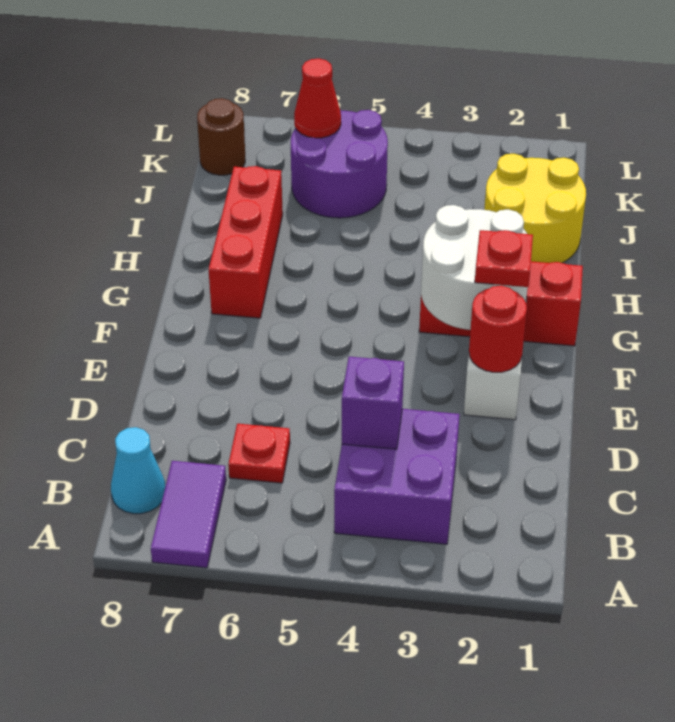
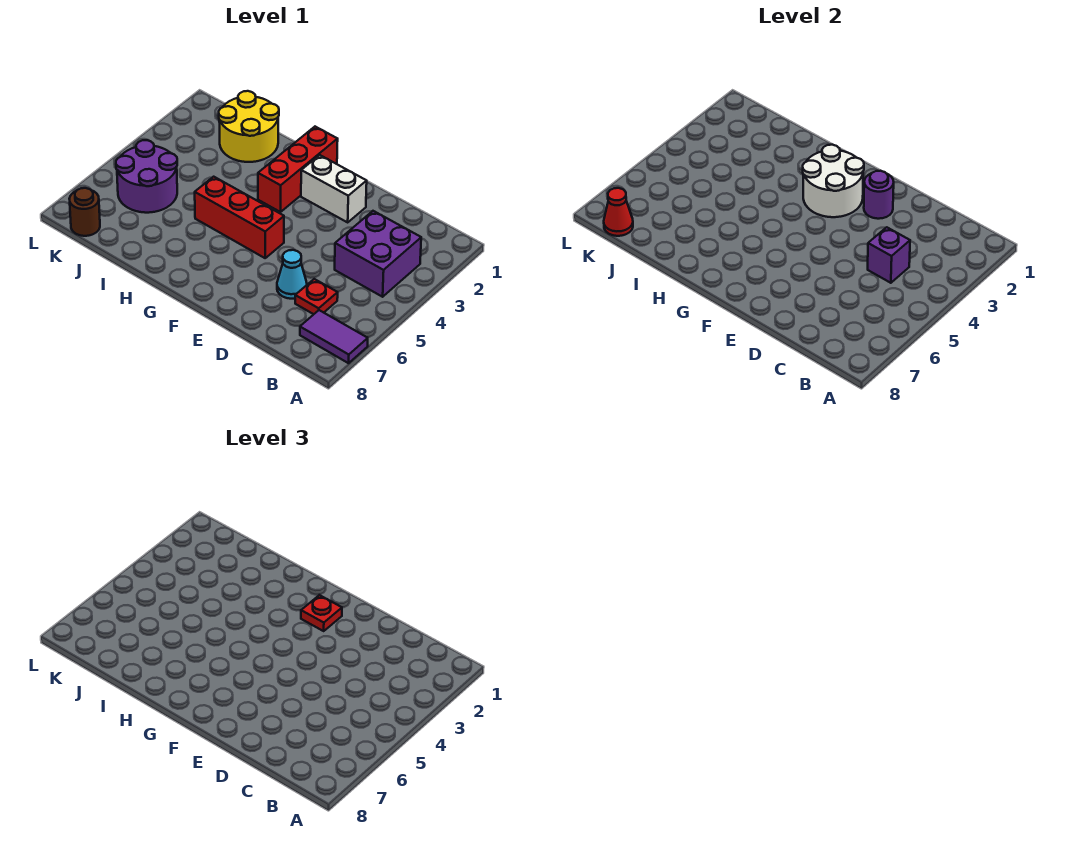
cyan cone B8 level 1 -> cyan cone D6 level 1
red round brick E2 level 2 -> purple round brick E2 level 2
red brick G7:I7 level 1 -> red brick F5:H5 level 1
red cone K6 level 2 -> red cone K8 level 2

